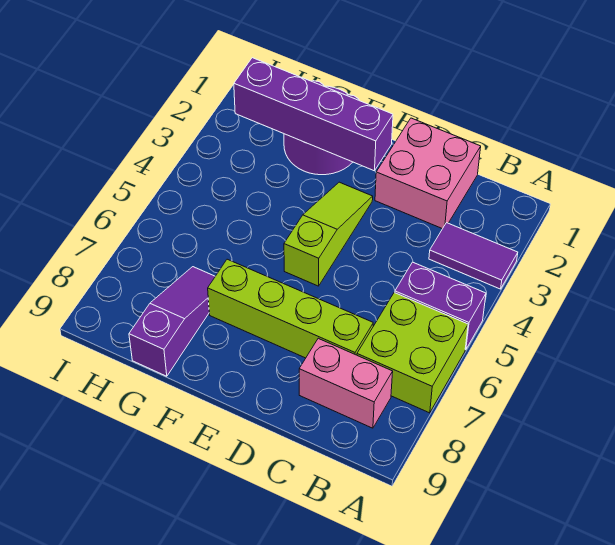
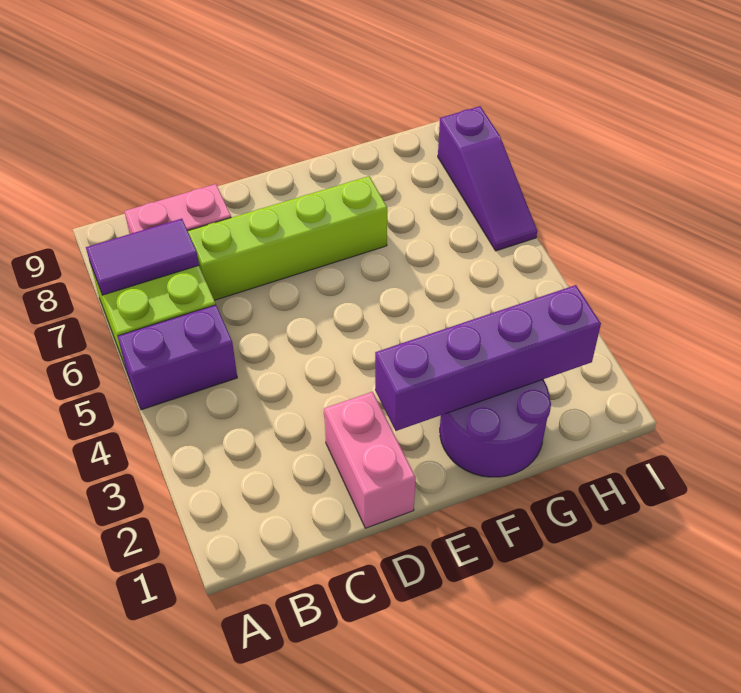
purple tile A3:B3 level 1 -> purple tile A7:B7 level 2
pink brick C1:D2 level 1 -> pink brick D1:D2 level 1
lime slope E3:E5 level 1 top 5 -> none
purple slope G7:G9 level 1 top 9 -> purple slope I6:I8 level 1 top 8

